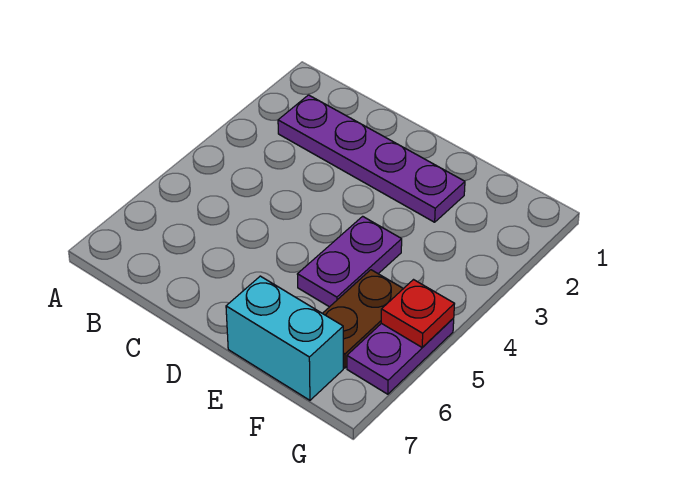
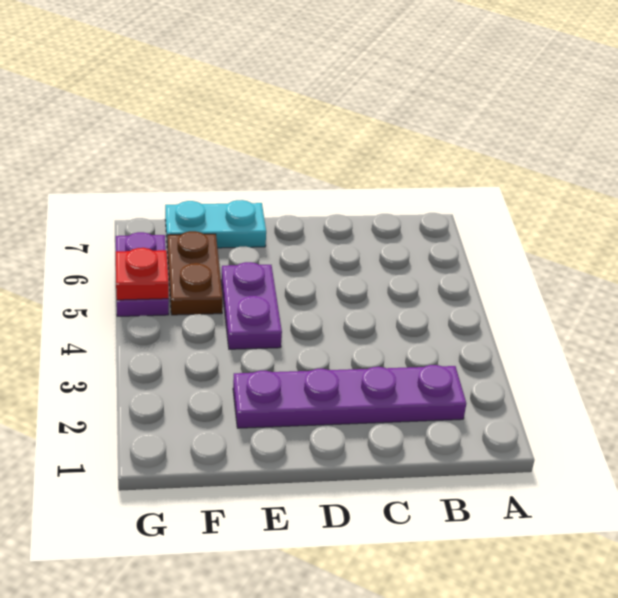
cyan brick E7:F7 level 1 -> cyan plate E7:F7 level 1

